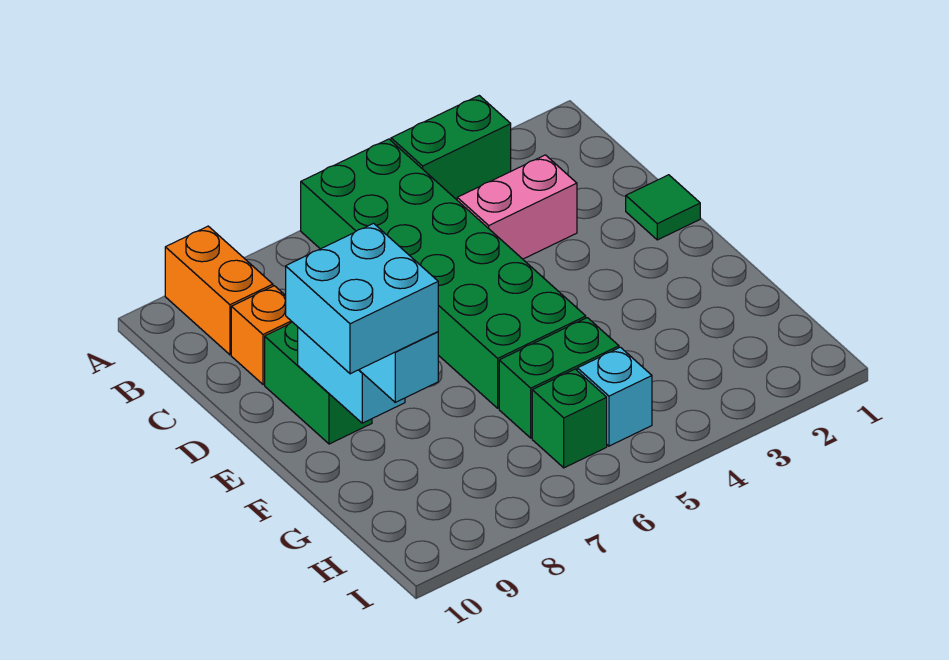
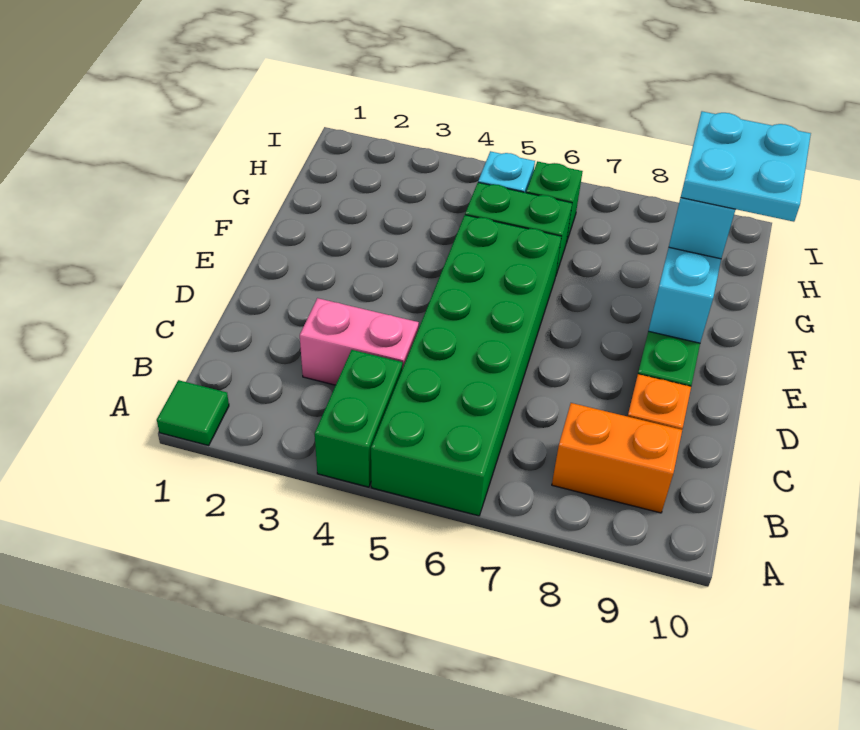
green brick A3:A4 level 1 -> green brick A4:B4 level 1
orange brick A9:B9 level 1 -> orange brick B8:B9 level 1
green tile D1 level 1 -> green tile A1 level 1
cyan brick F9:G10 level 4 -> cyan plate F9:G10 level 4

